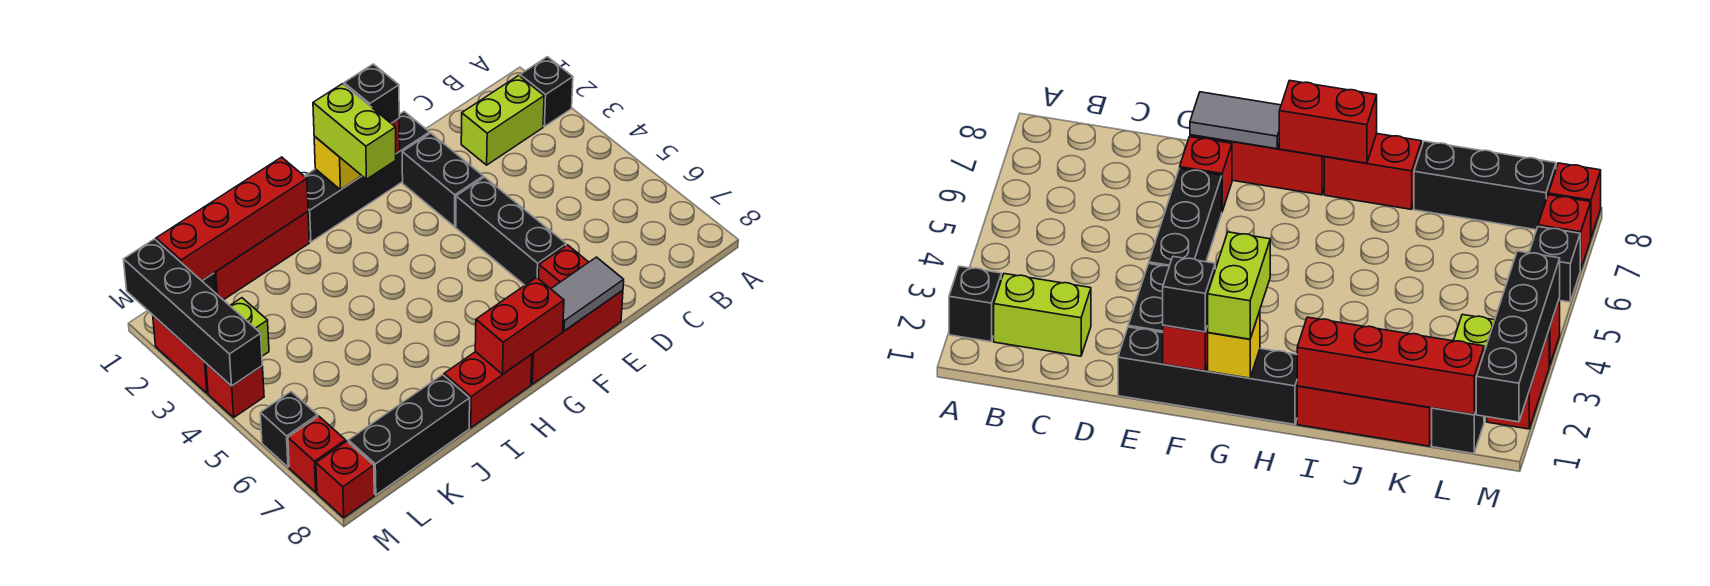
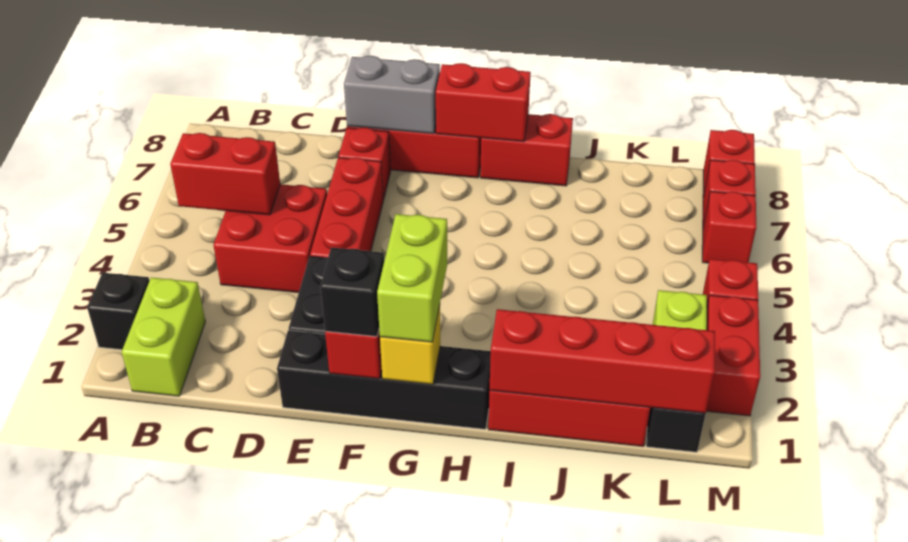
lime brick B2:C2 level 1 -> lime brick B1:B2 level 1
none -> red brick B5:C5 level 2
none -> red brick C4:D5 level 1
black brick E4:E6 level 1 -> red brick E4:E6 level 1
grey tile E8:F8 level 2 -> grey brick E8:F8 level 2
black brick J8:L8 level 1 -> none
black brick M1:M4 level 2 -> none
black brick M6 level 1 -> red brick M6 level 1

